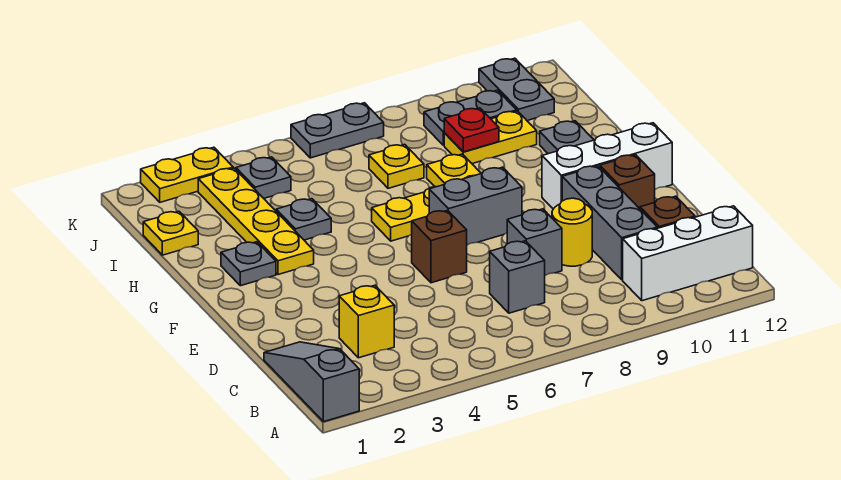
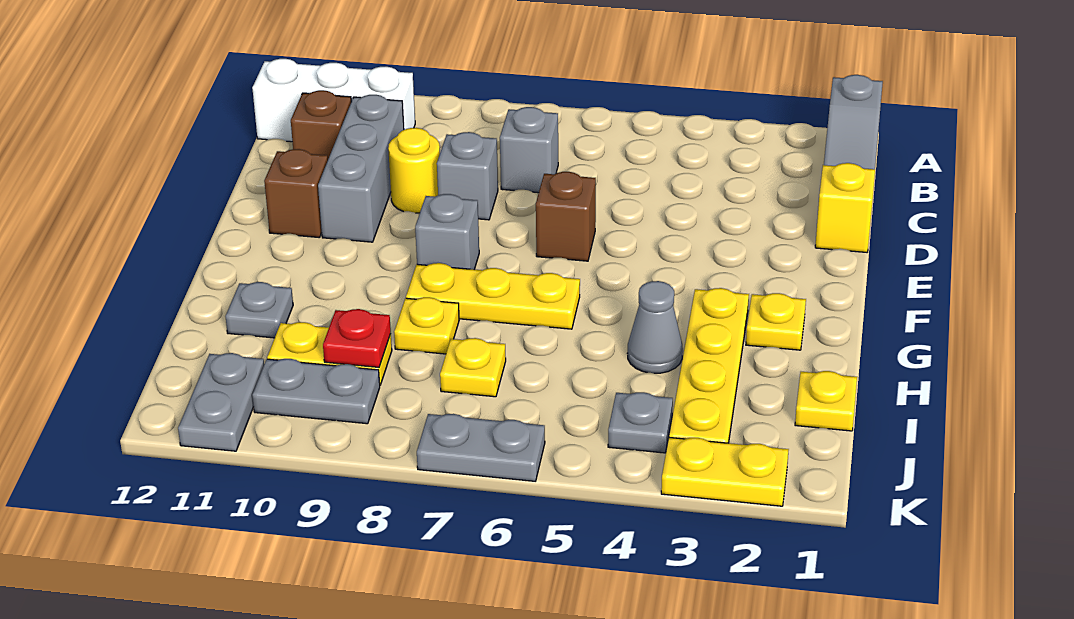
yellow brick C3 level 1 -> yellow brick D1 level 1
grey brick F7:F8 level 1 -> grey brick F8 level 1
white brick F10:F12 level 1 -> none
grey plate G2 level 1 -> yellow plate G2 level 1
grey plate H4 level 1 -> grey cone H4 level 1

